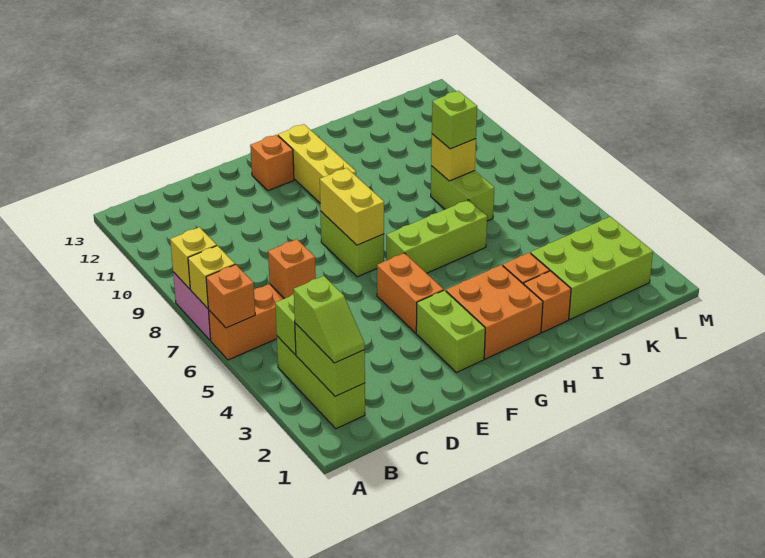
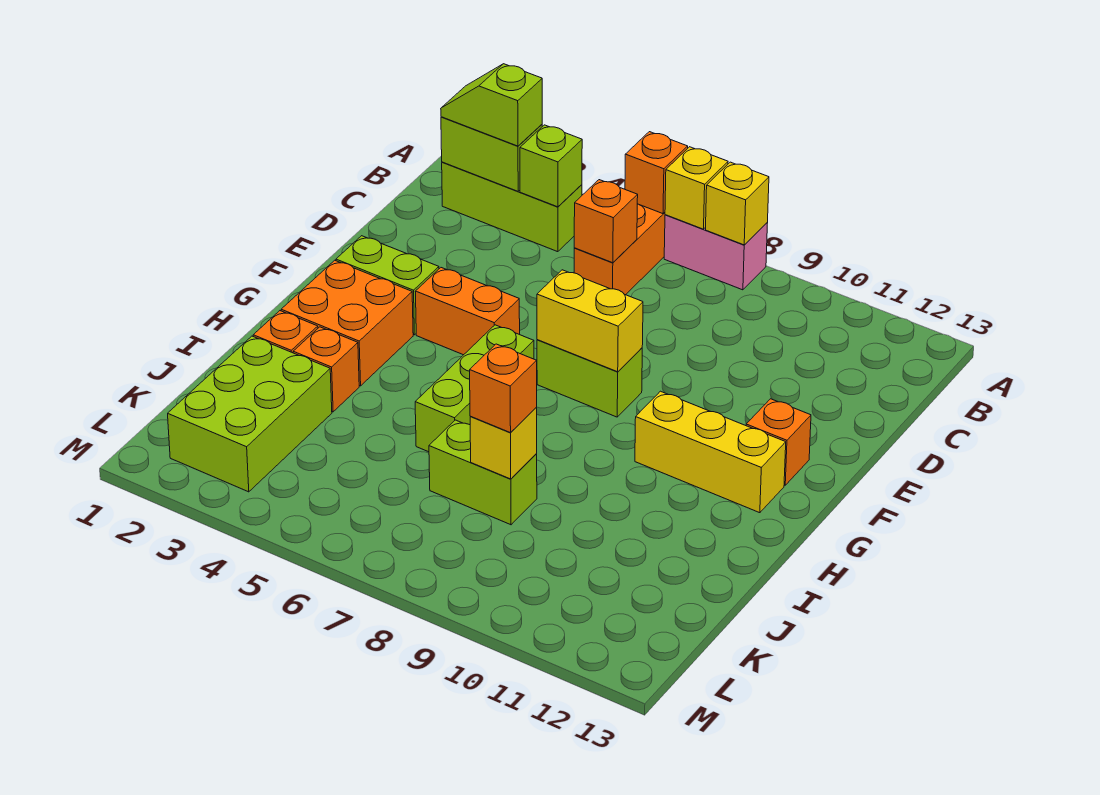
lime brick J8 level 3 -> orange brick J8 level 3

